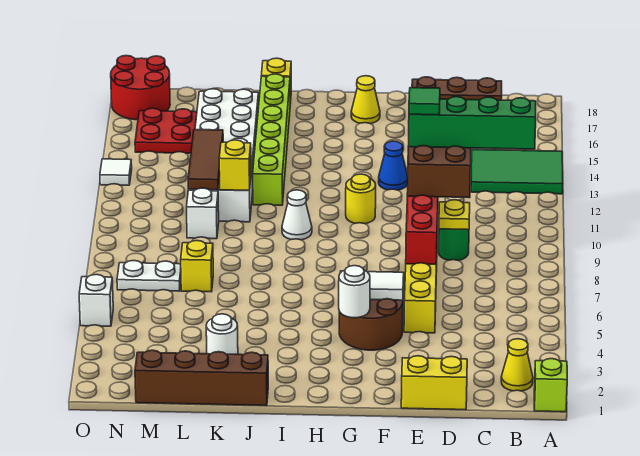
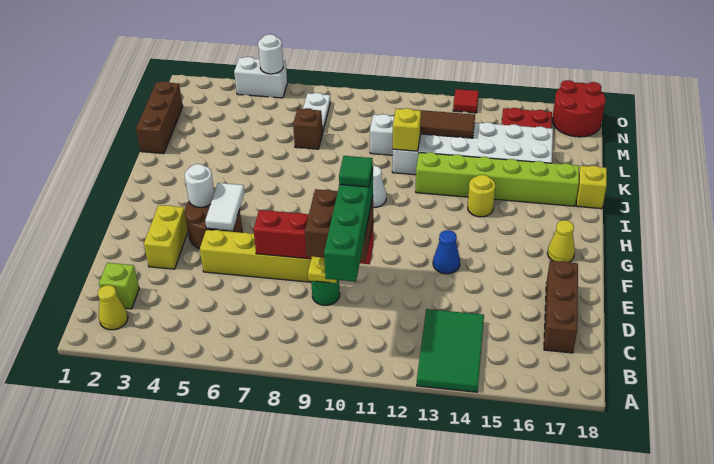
lime brick A1 level 1 -> lime brick C2 level 1
yellow brick D1:E1 level 1 -> yellow brick E3:F3 level 1
yellow round brick G11 level 1 -> yellow round brick I14 level 1
brown brick J1:M1 level 1 -> brown brick K1:M1 level 1
white round brick K3 level 1 -> white round brick O5 level 2
yellow brick L7 level 1 -> brown brick L7 level 1
white brick O5 level 1 -> white brick O4:O5 level 1
white tile O13 level 1 -> red tile O13 level 1

